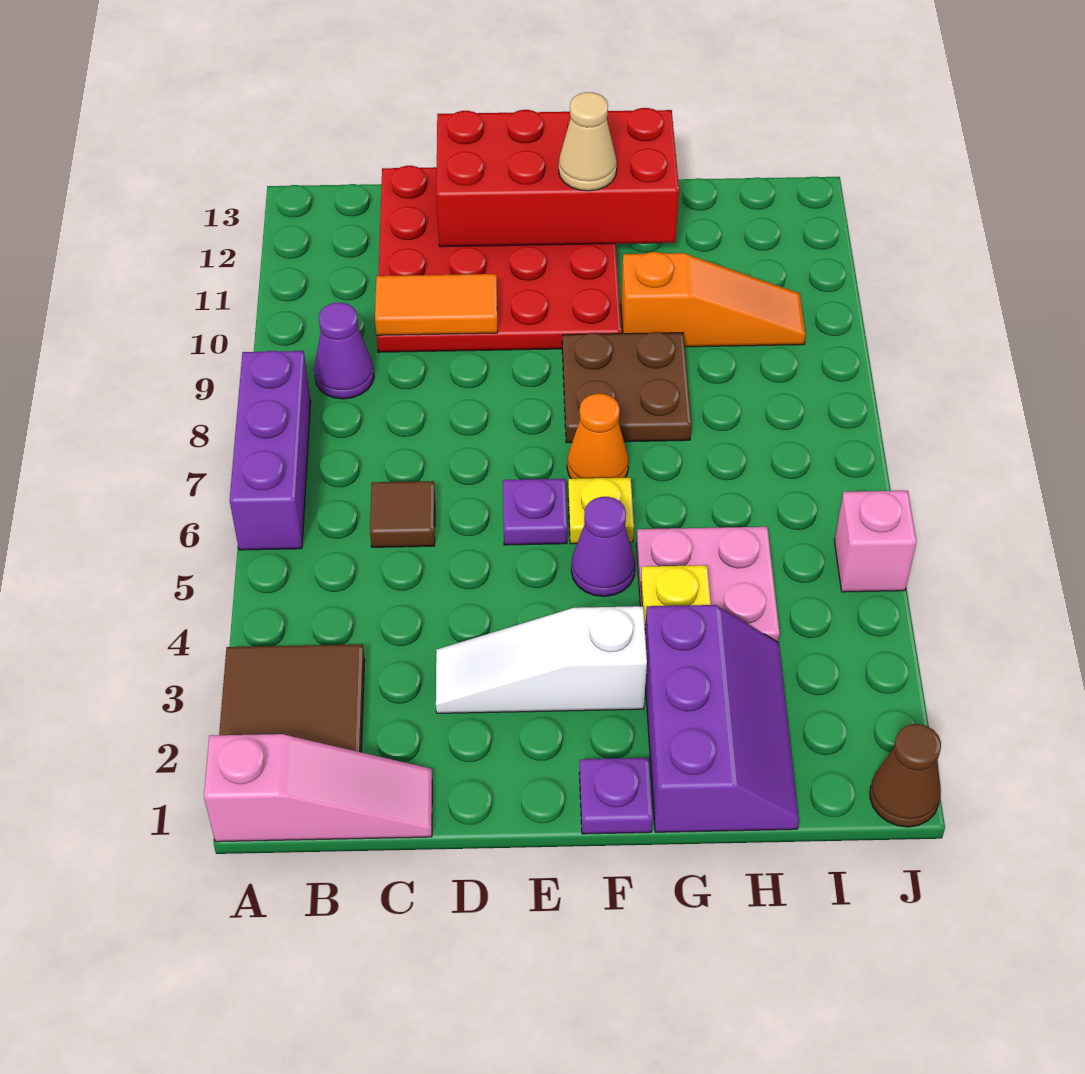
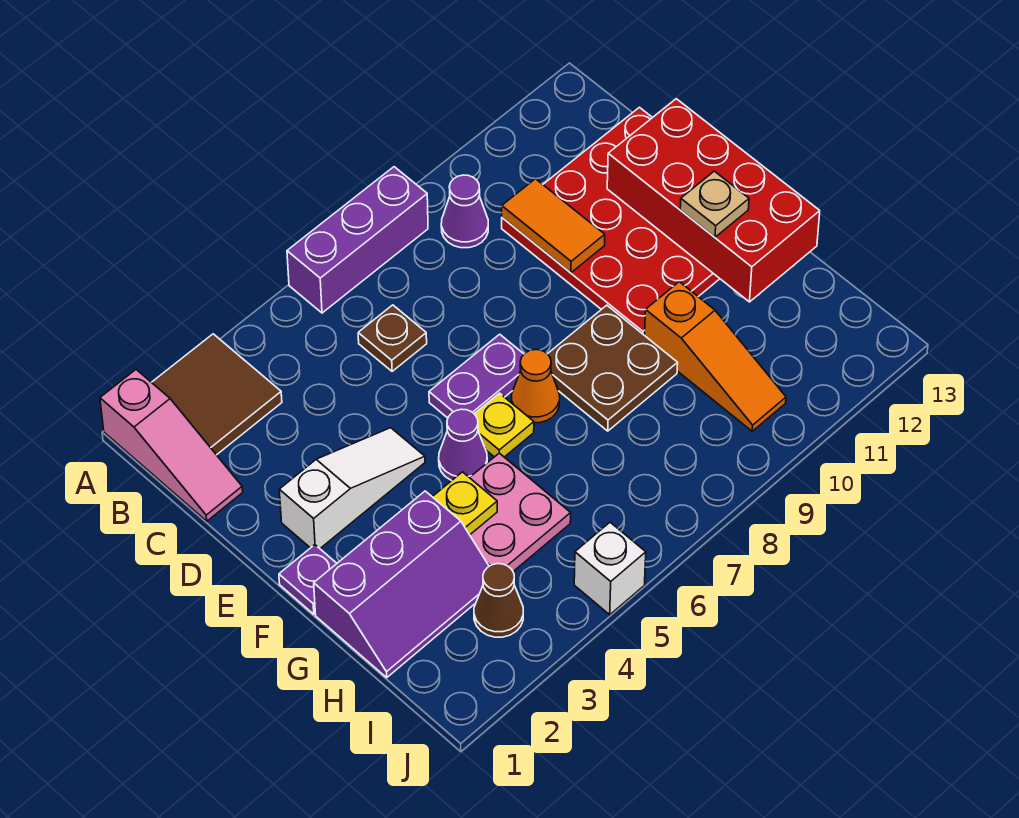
brown tile C6 level 1 -> brown plate C6 level 1
white slope D3:F3 level 1 top F -> white slope E2:E4 level 1 top 2
purple plate E6 level 1 -> purple plate E6:E7 level 1
tan cone F12 level 3 -> tan plate F12 level 3
brown cone J1 level 1 -> brown cone I3 level 1
pink brick J5 level 1 -> white brick J5 level 1

